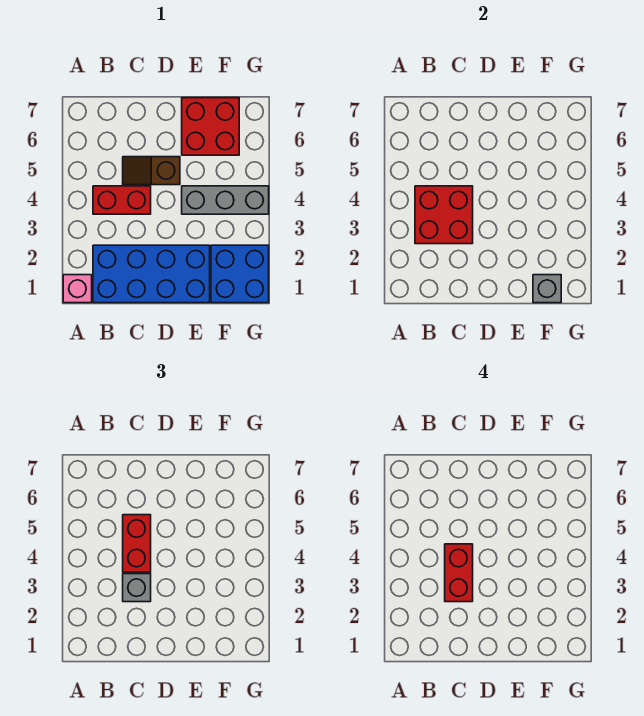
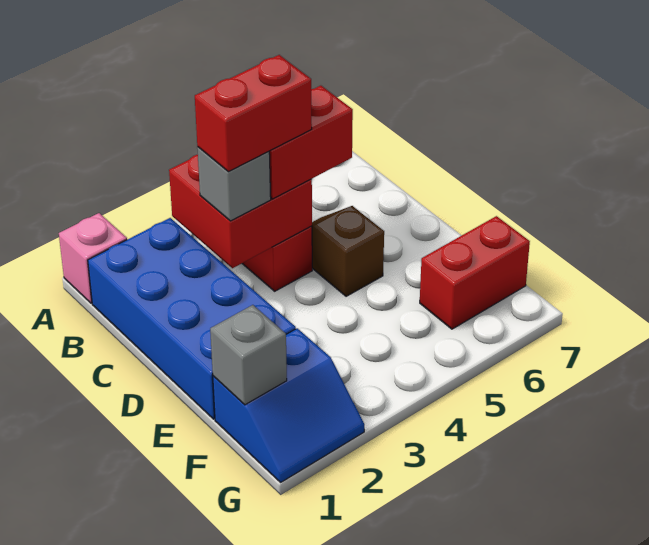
grey brick E4:G4 level 1 -> none
red brick E6:F7 level 1 -> red brick F6:F7 level 1
blue brick F1:G2 level 1 -> blue slope F1:G2 level 1 top F

